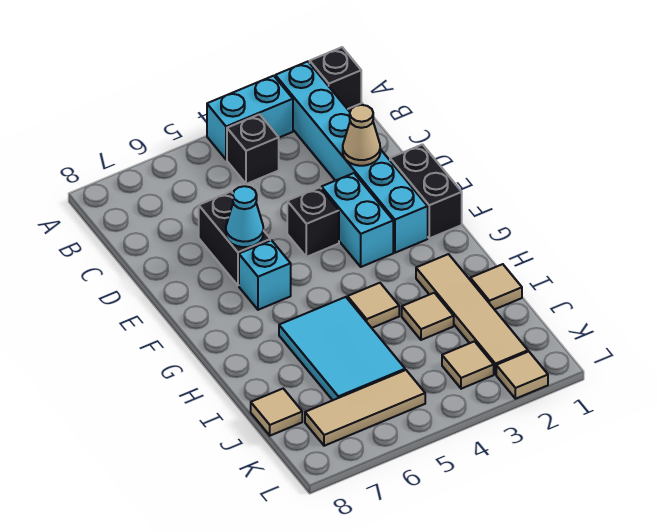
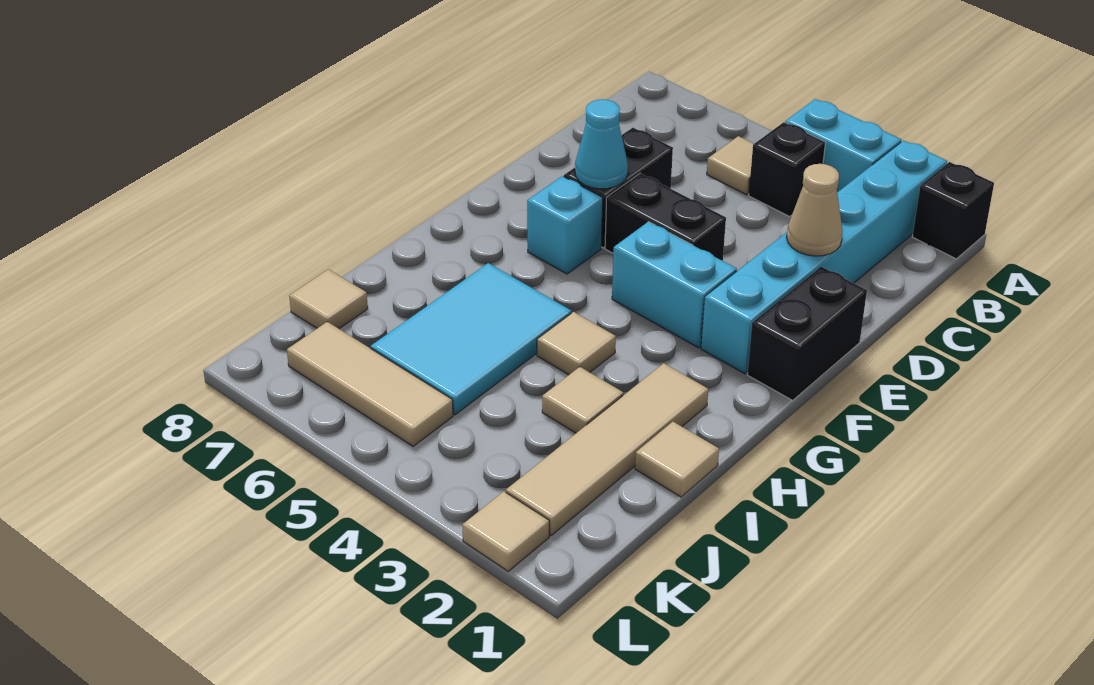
cyan brick E3:F3 level 1 -> cyan brick F3:F4 level 1
black brick E4 level 1 -> black brick E4:E5 level 1
tan tile K3 level 1 -> tan tile B5 level 1

